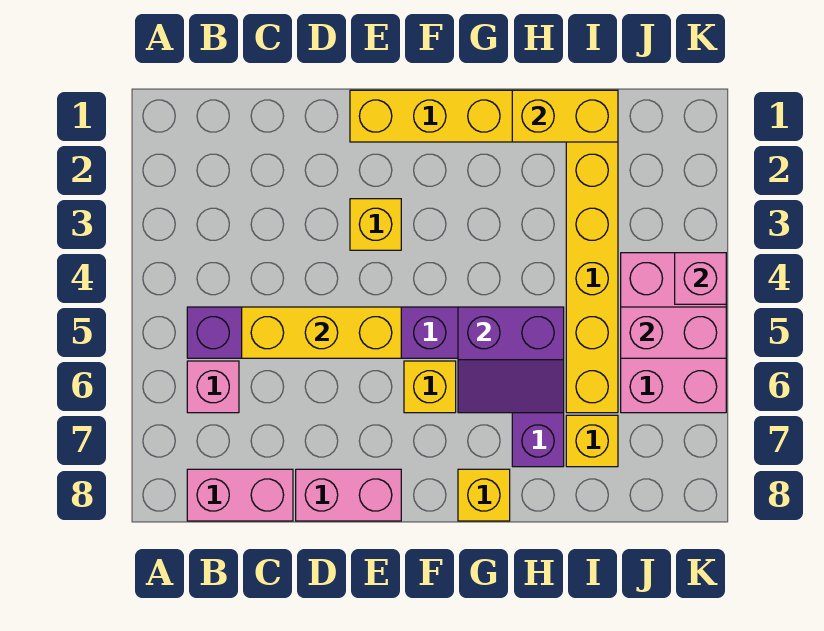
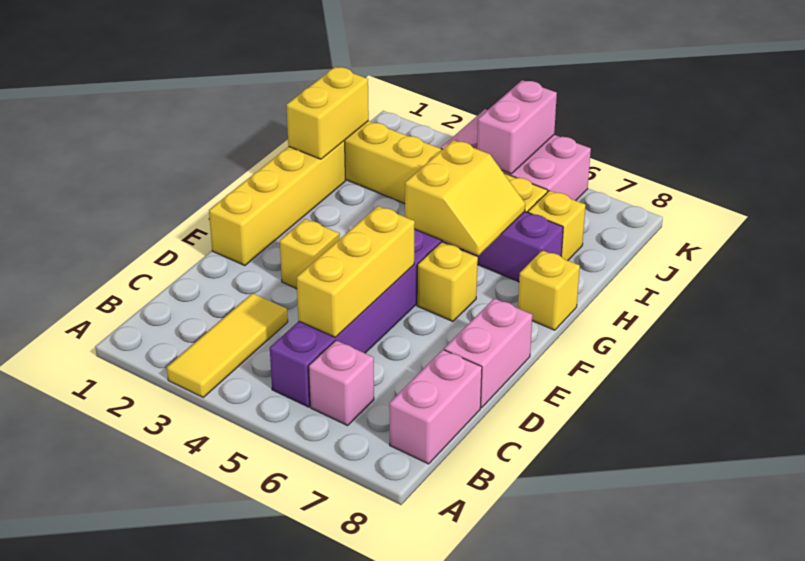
none -> yellow tile A3:C3 level 1
purple slope G5:H6 level 2 top 5 -> yellow slope G5:H6 level 2 top 5
pink brick K4 level 2 -> none

